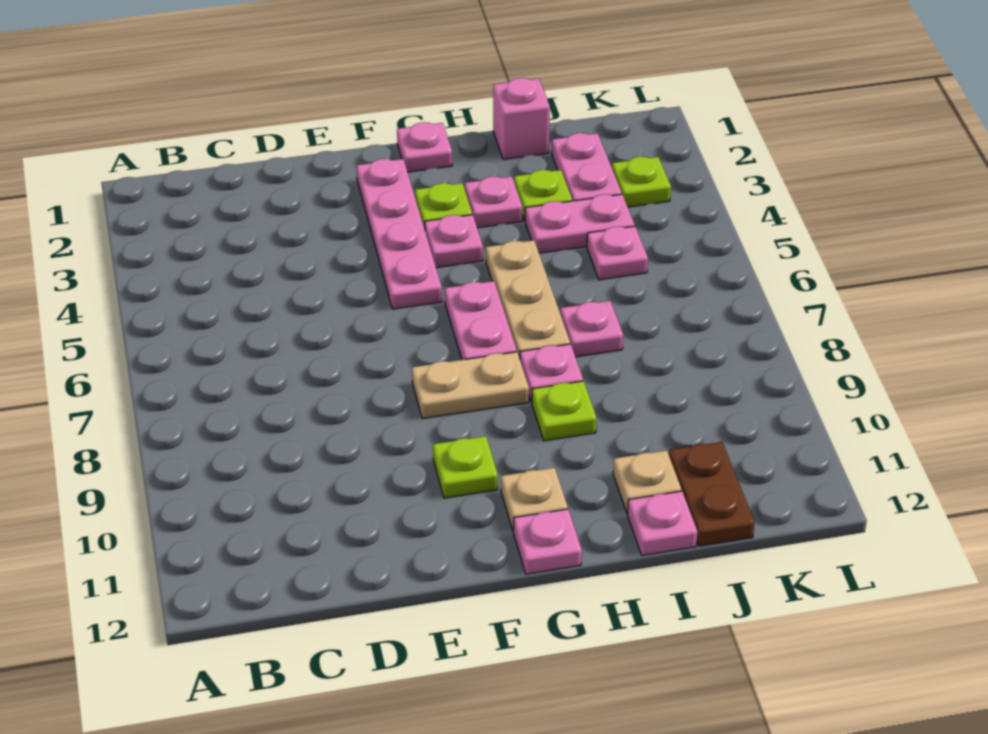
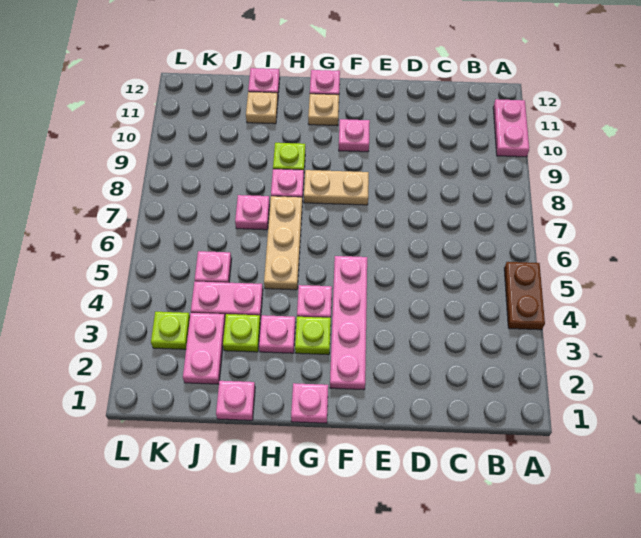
lime plate F10 level 1 -> pink plate F10 level 1
pink plate G6:G7 level 1 -> pink plate A10:A11 level 1
pink brick I1 level 1 -> pink plate I1 level 1
brown plate J11:J12 level 1 -> brown plate A4:A5 level 1

